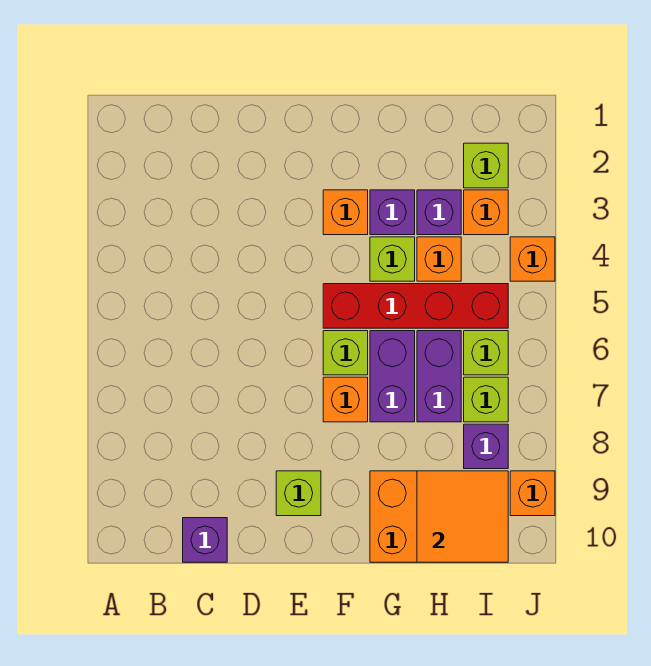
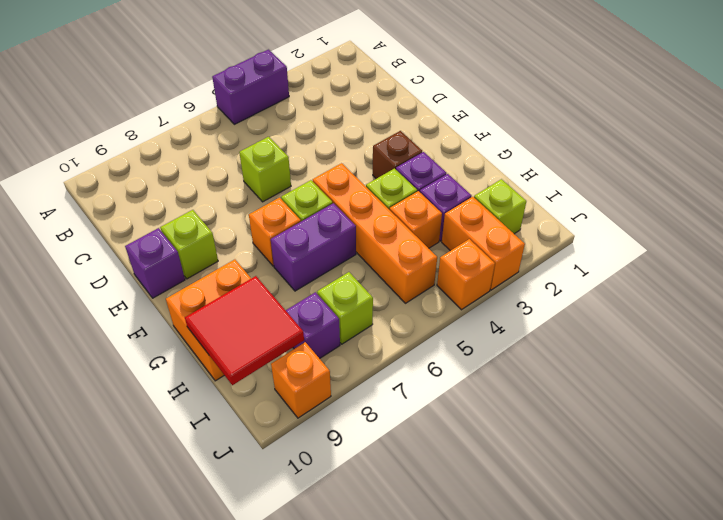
purple brick C10 level 1 -> purple brick E10 level 1
orange brick F3 level 1 -> brown brick F3 level 1
red brick F5:I5 level 1 -> orange brick F5:I5 level 1
purple brick H6:H7 level 1 -> purple brick A4:A5 level 1
orange tile H9:I10 level 2 -> red tile H9:I10 level 2
orange brick I3 level 1 -> orange brick I3:J3 level 1
lime brick I6 level 1 -> lime brick D6 level 1

